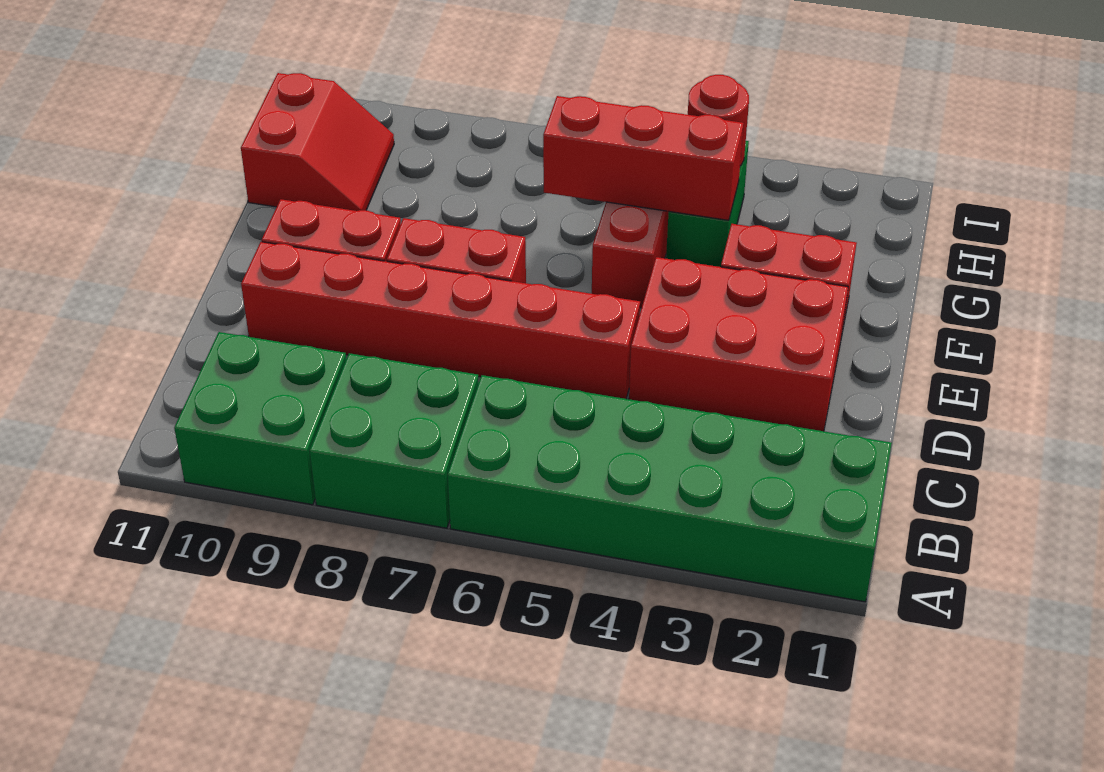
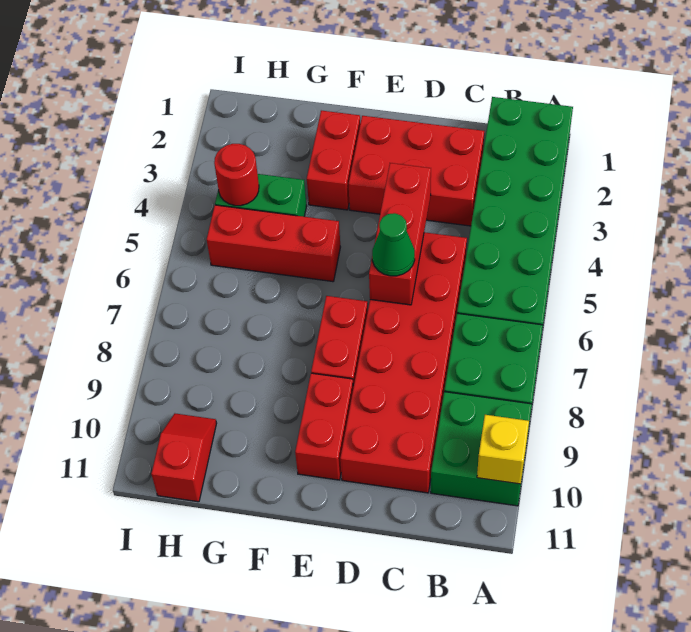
none -> yellow brick A10 level 2
red brick D2:E4 level 1 -> red brick C2:E3 level 1
red brick D5:D10 level 1 -> red brick C5:D10 level 1
none -> green cone D6 level 3
red brick G4:G6 level 2 -> red brick D4:D6 level 2
red slope G10:H11 level 1 top 11 -> red slope H10:H11 level 1 top 11

